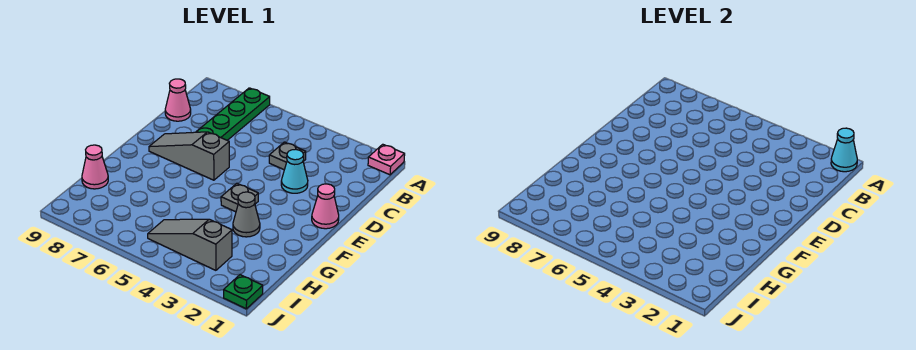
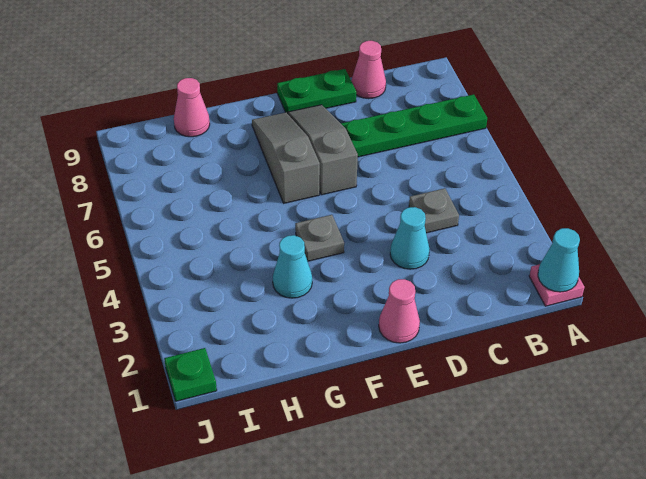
none -> green plate D9:E9 level 1
grey cone G3 level 1 -> cyan cone G3 level 1
grey slope I3:I5 level 1 top 3 -> grey slope F6:F8 level 1 top 6

